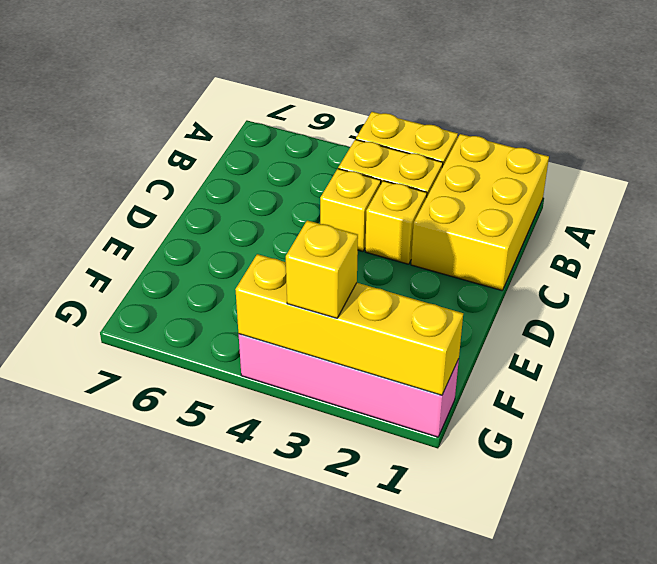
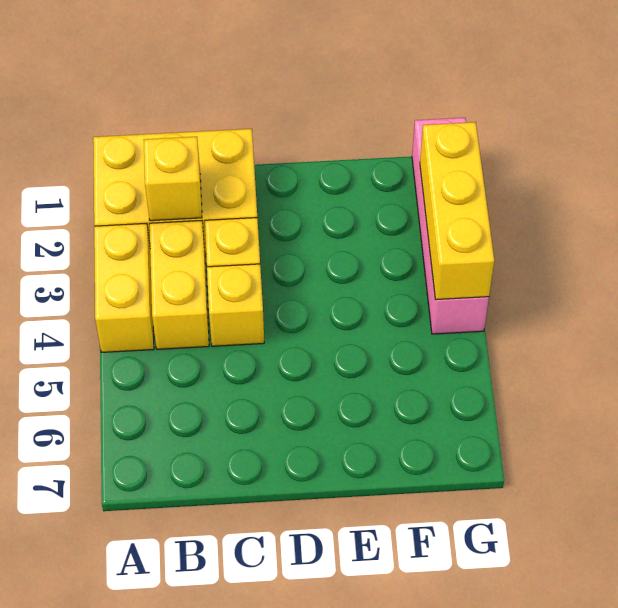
yellow brick G1:G4 level 2 -> yellow brick G2:G4 level 2
yellow brick G3 level 3 -> yellow brick B2 level 2

